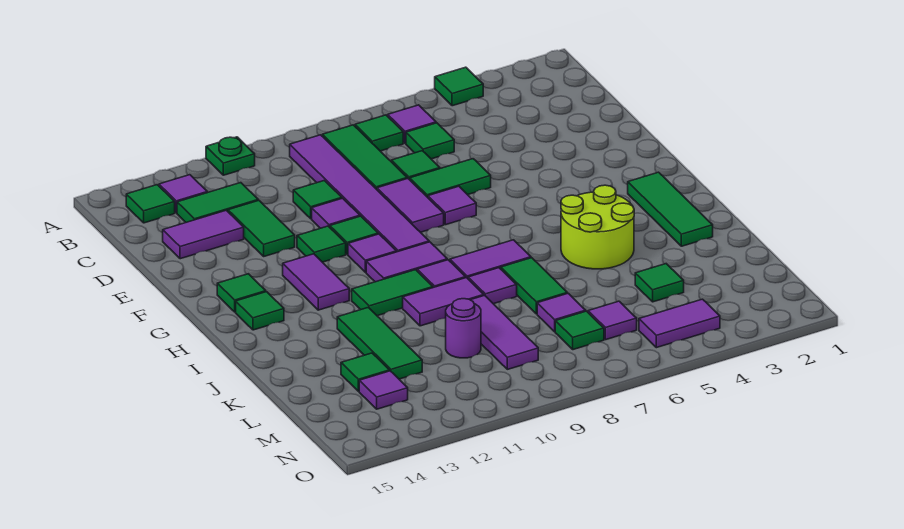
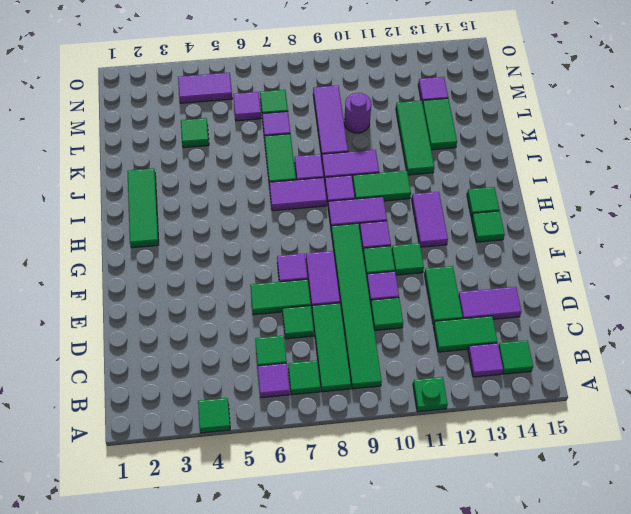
purple tile B9:G9 level 1 -> green tile B9:G9 level 1
lime round brick I4:J5 level 1 -> none
green tile L13 level 1 -> green tile K13:L13 level 1

